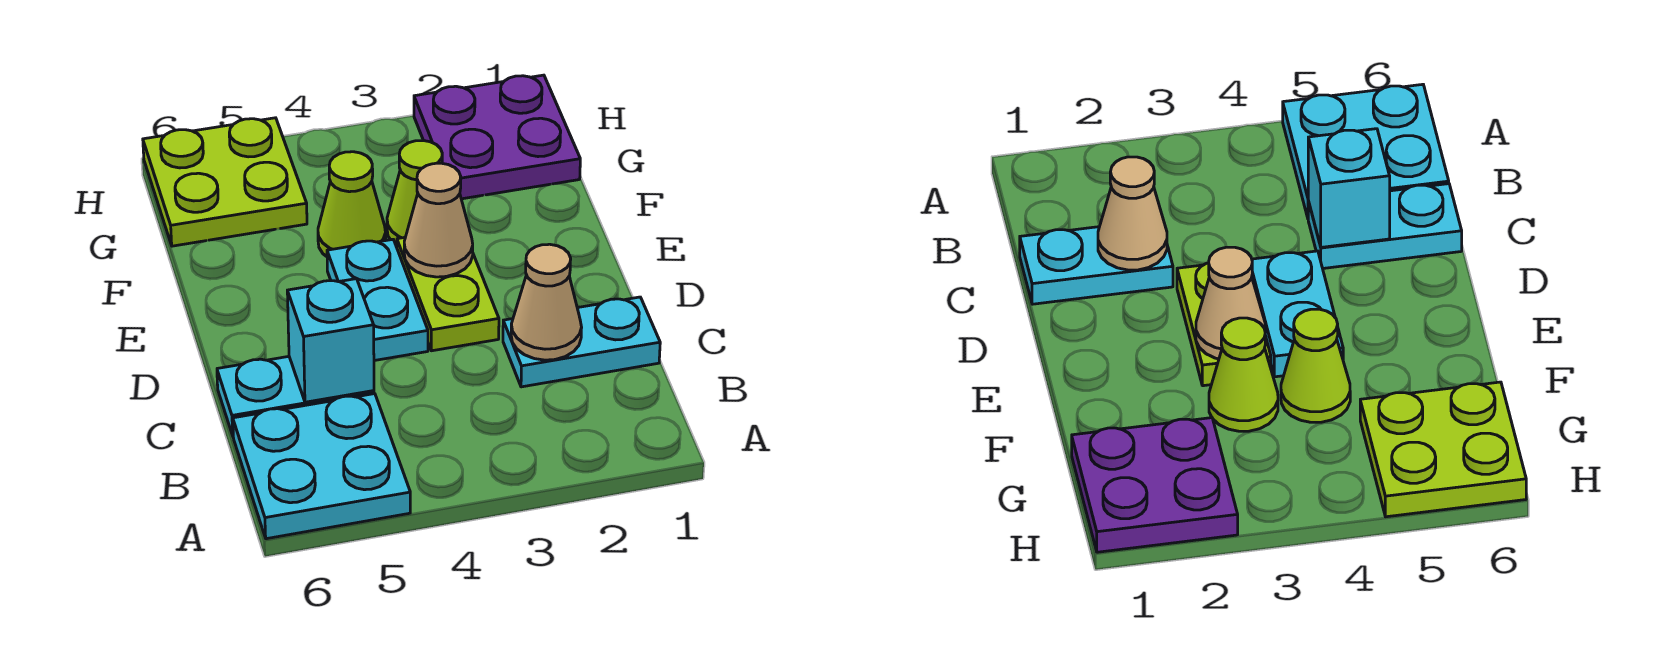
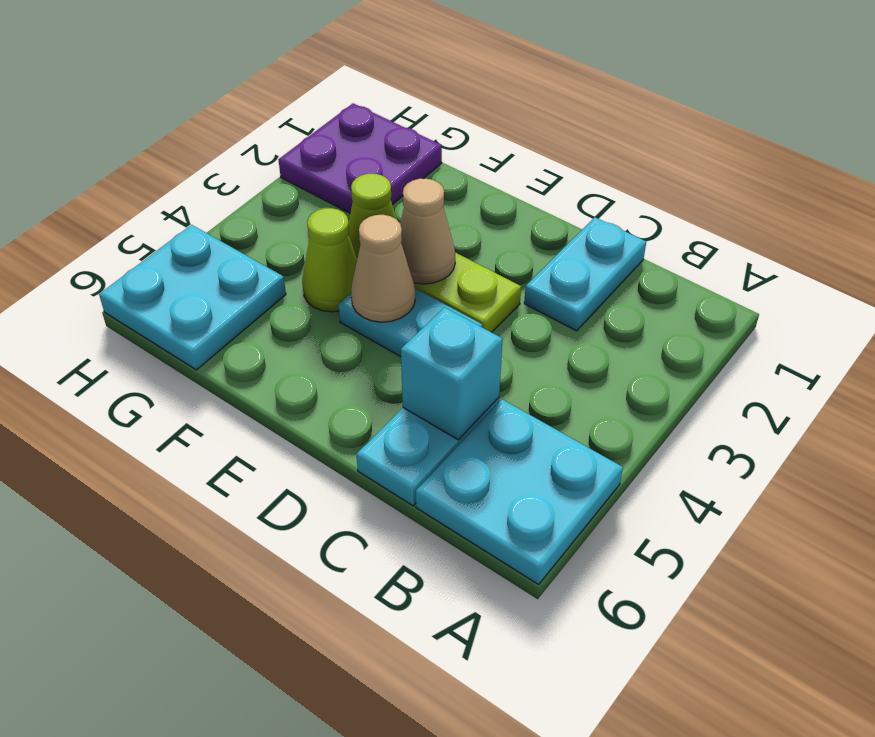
tan cone C2 level 2 -> tan cone E4 level 2
lime plate G5:H6 level 1 -> cyan plate G5:H6 level 1

